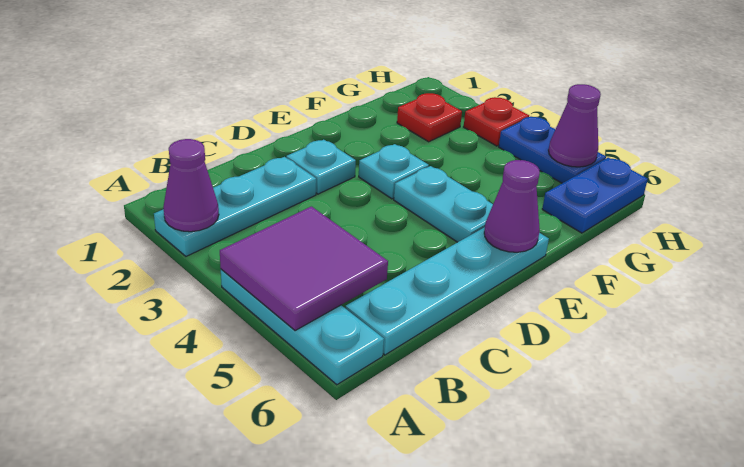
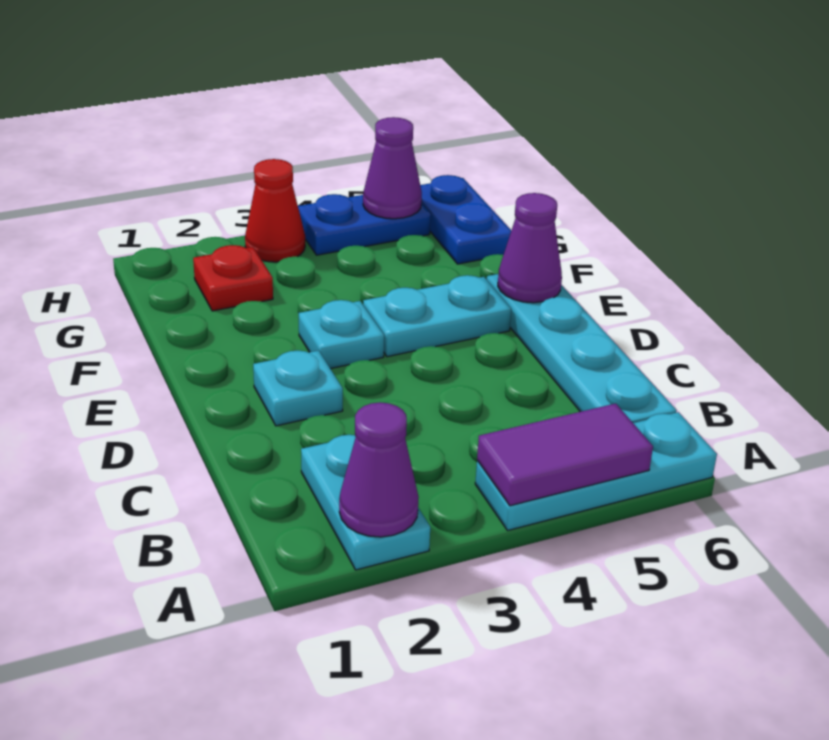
cyan plate A2:C2 level 1 -> cyan plate A2:B2 level 1
purple tile A4:B5 level 2 -> purple tile A4:A5 level 2
red plate H3 level 1 -> red cone H3 level 1

